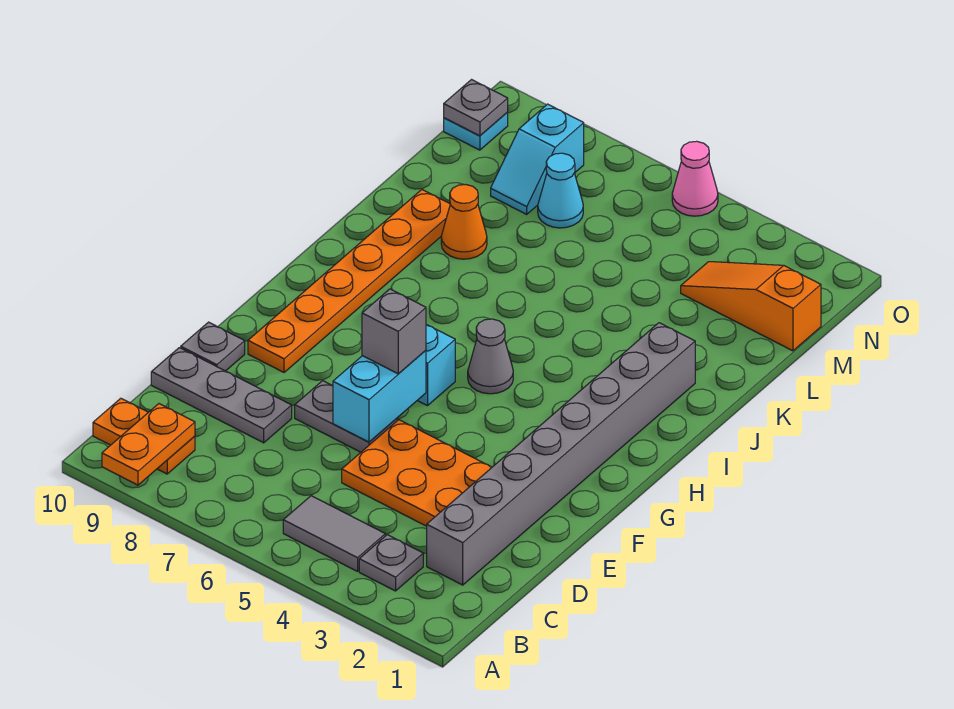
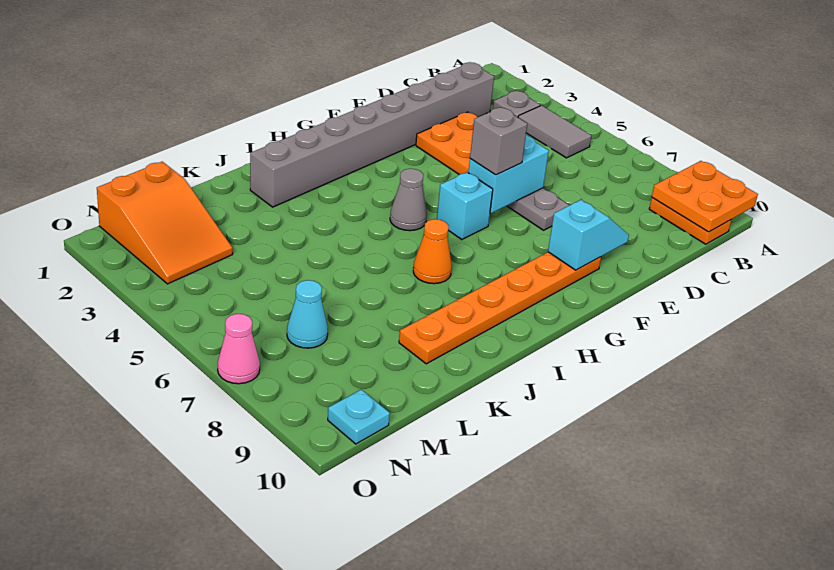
orange plate A9:B9 level 2 -> orange plate A9:B10 level 2
grey plate D8:D10 level 1 -> none
grey plate E10 level 1 -> none
orange cone K8 level 1 -> orange cone I7 level 1
orange slope M1:M3 level 1 top 1 -> orange slope M1:N3 level 1 top 1
cyan slope M8:N8 level 1 top N -> cyan slope E9:F9 level 2 top F
grey plate N10 level 2 -> none
pink cone O5 level 1 -> pink cone O7 level 1

